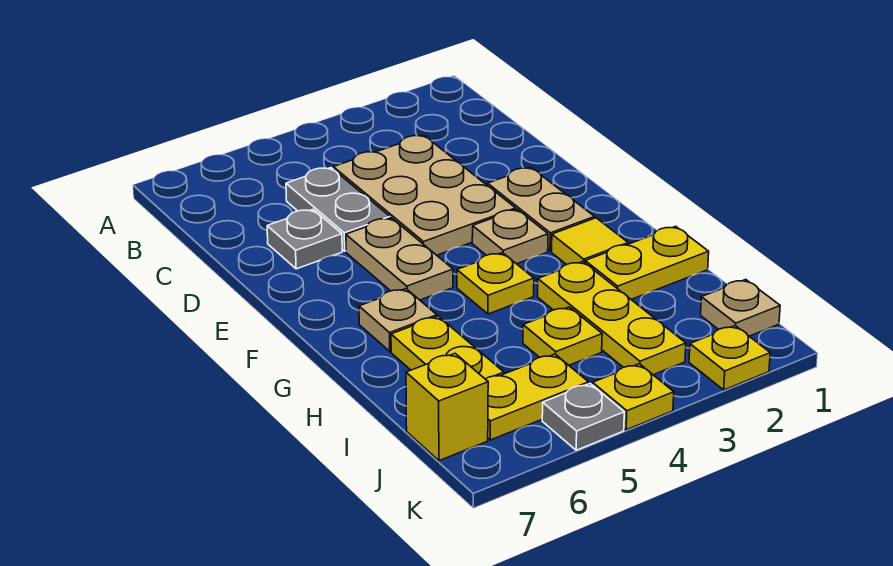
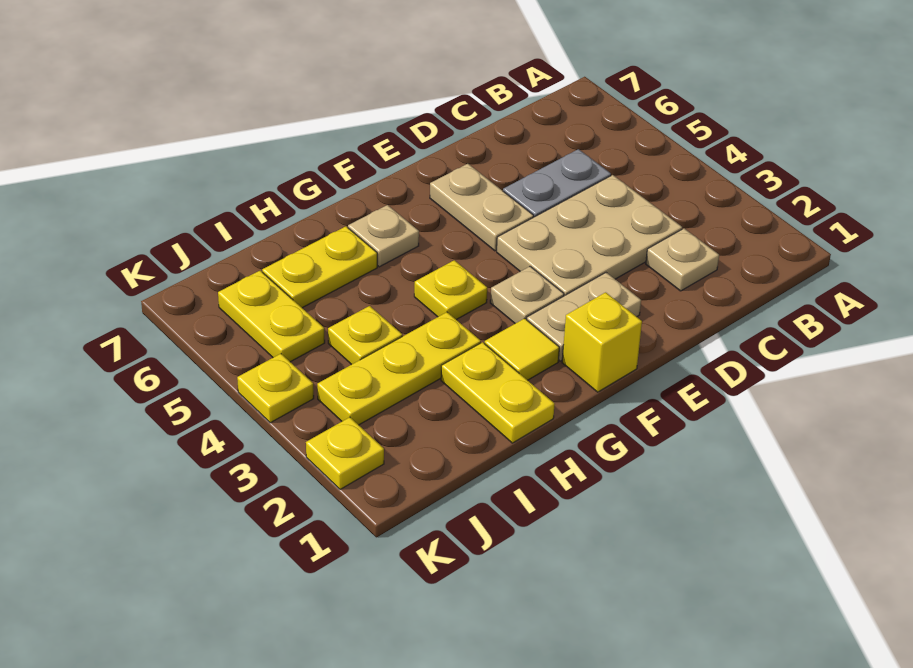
grey plate D6 level 1 -> none
tan plate E5:F5 level 1 -> tan plate E5:E6 level 1
tan plate J1 level 1 -> tan plate C2 level 1
yellow brick J7 level 1 -> yellow brick F1 level 1
grey plate K5 level 1 -> none

